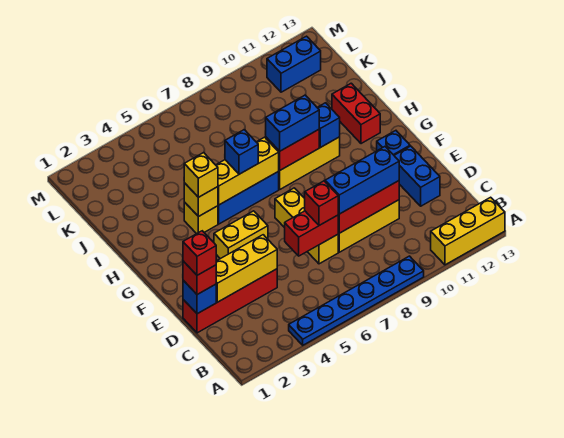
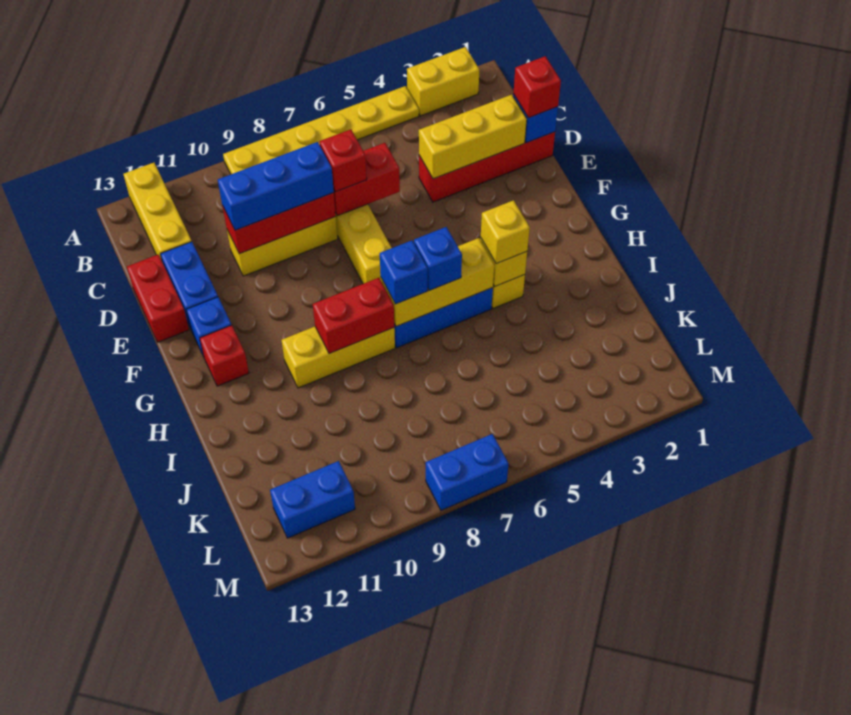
blue plate A4:A9 level 1 -> yellow plate A4:A9 level 1
yellow brick A11:A13 level 1 -> yellow brick A12:C12 level 1
red brick D1 level 4 -> red brick G12 level 1
yellow brick F4:F5 level 1 -> yellow brick A2:A3 level 1
blue brick H8:H9 level 3 -> blue brick M7:M8 level 1
blue brick H10 level 2 -> blue brick H7 level 3
red brick H12:I12 level 1 -> red brick D13:E13 level 1

